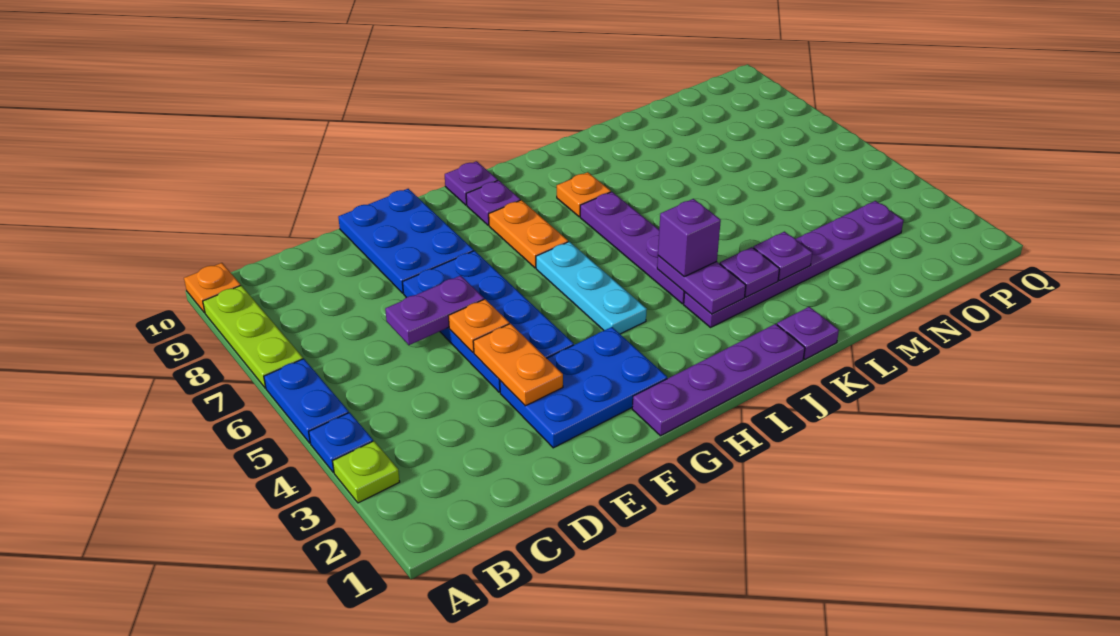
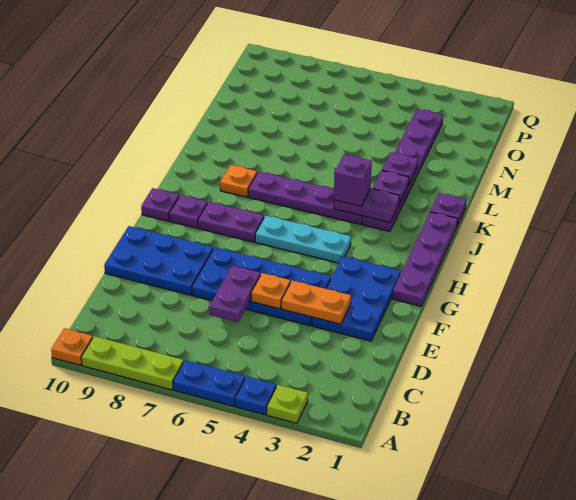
orange plate H7:H8 level 1 -> purple plate H7:H8 level 1

